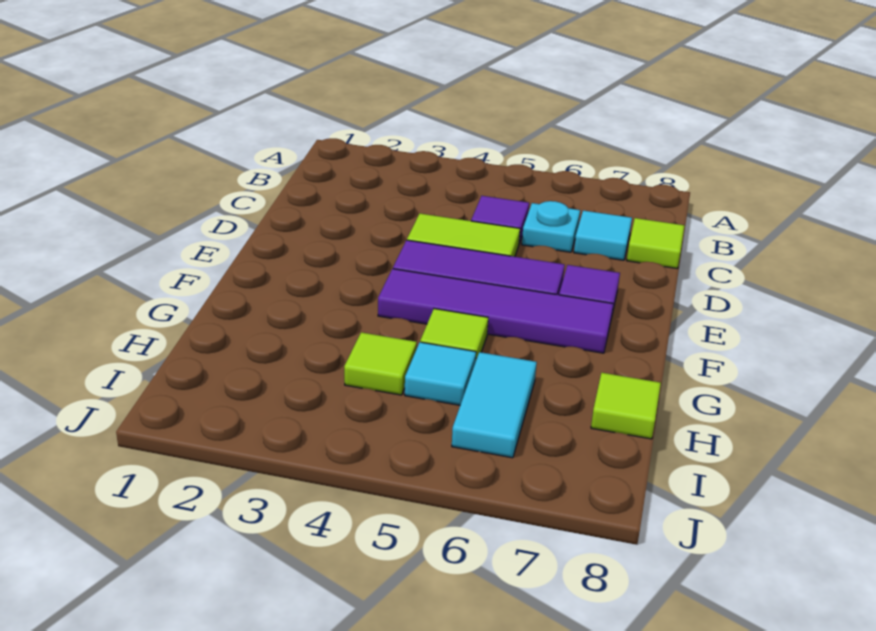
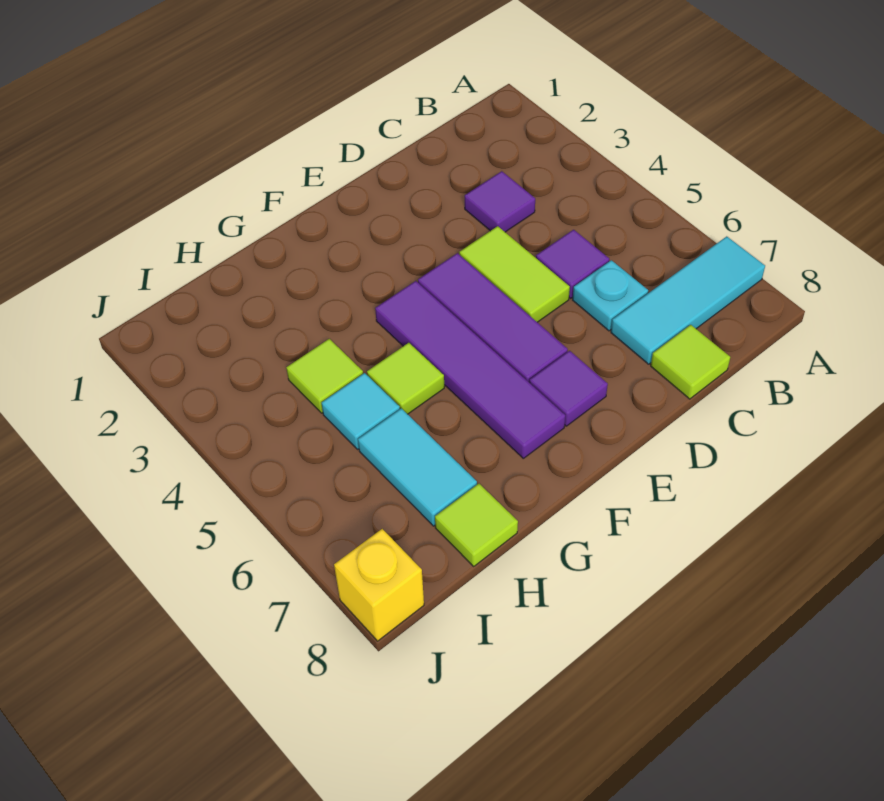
none -> purple tile C3 level 1
cyan tile C7 level 1 -> cyan tile A7:C7 level 1
cyan tile H6:I6 level 1 -> cyan tile H6:H7 level 1
none -> yellow brick J8 level 1

